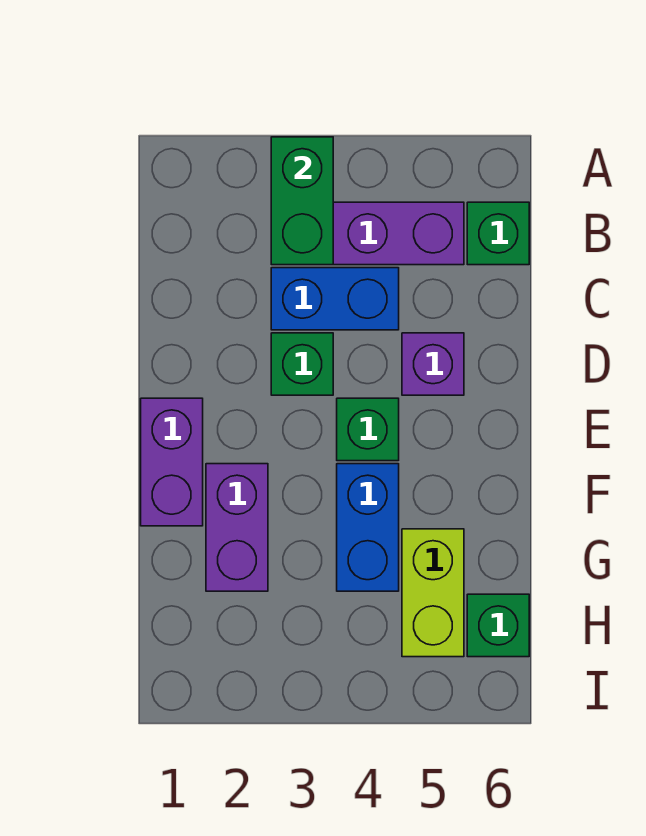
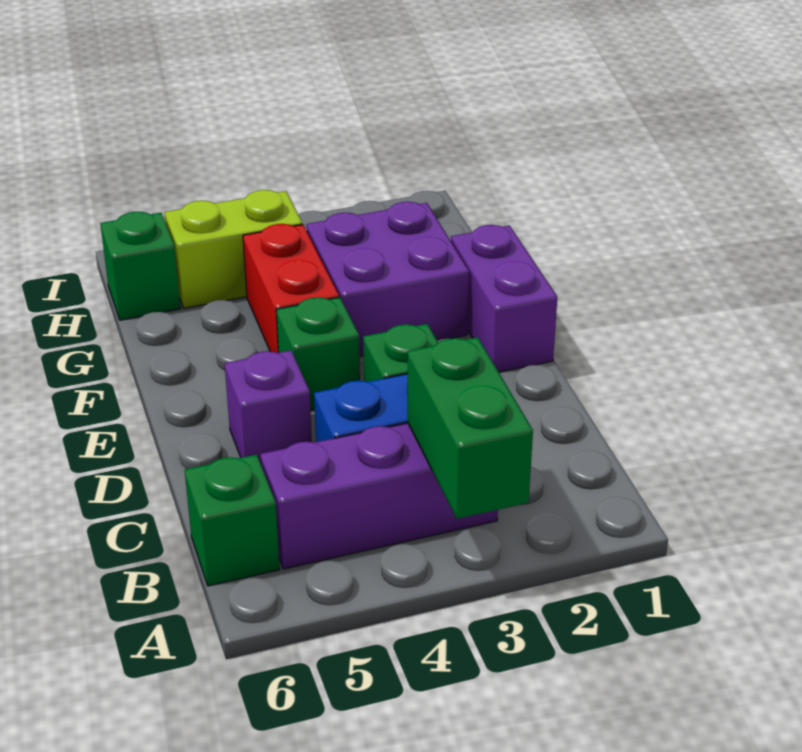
purple brick F2:G2 level 1 -> purple brick F2:G3 level 1
blue brick F4:G4 level 1 -> red brick F4:G4 level 1
lime brick G5:H5 level 1 -> lime brick H4:H5 level 1

